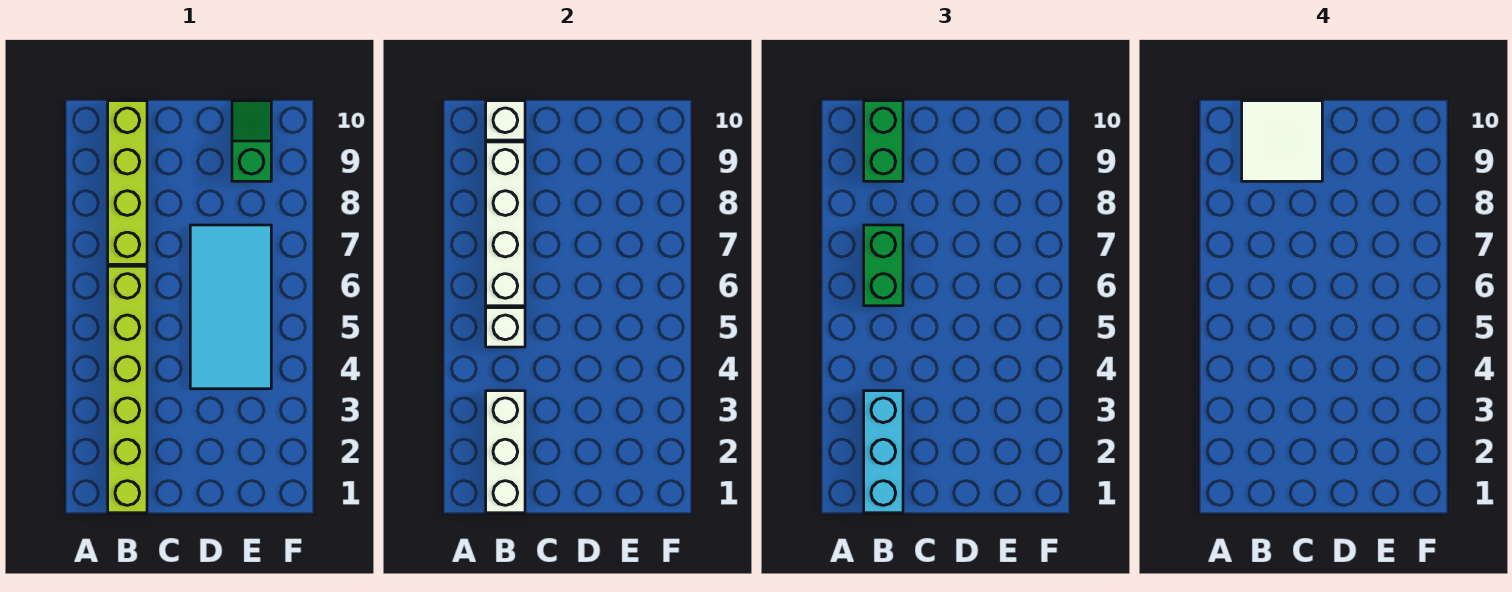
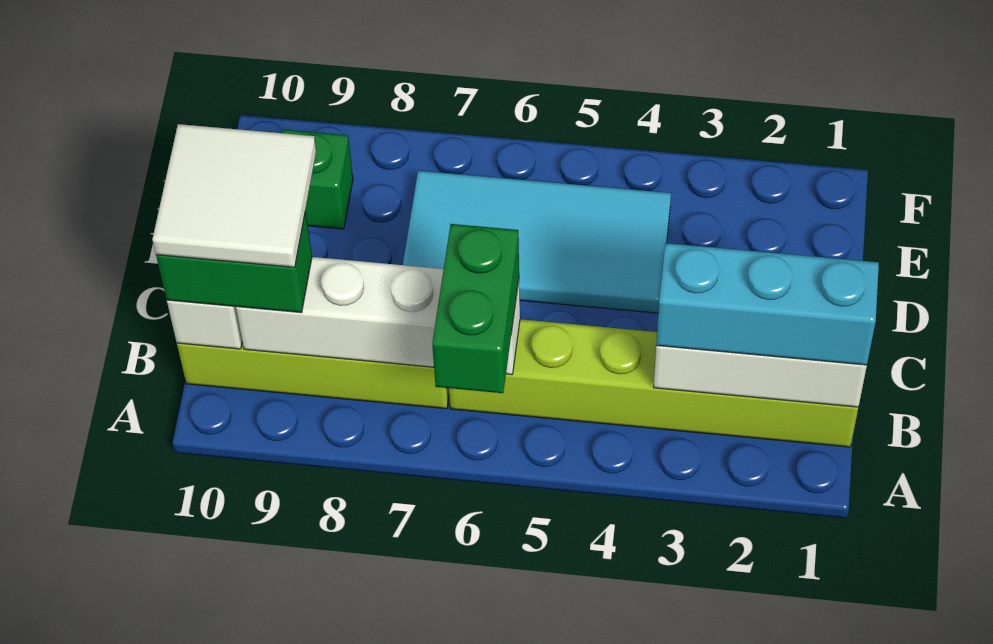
white brick B5 level 2 -> none
green brick B6:B7 level 3 -> green brick A6:B6 level 3

